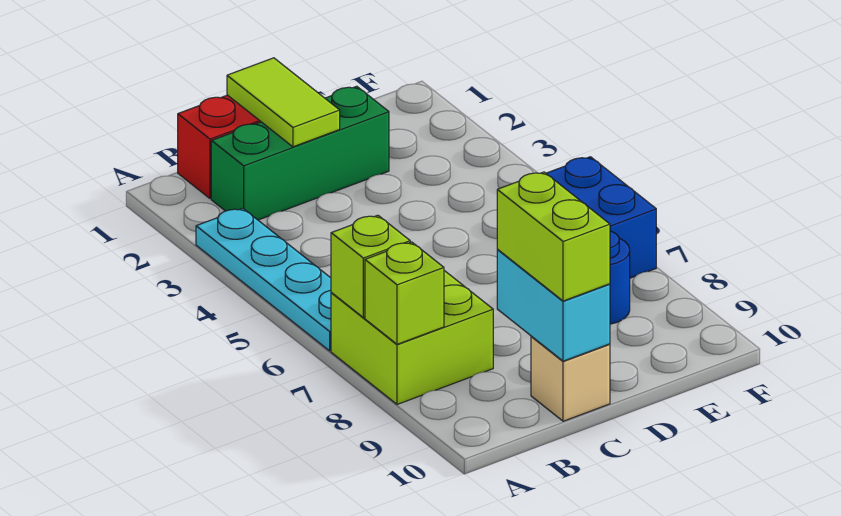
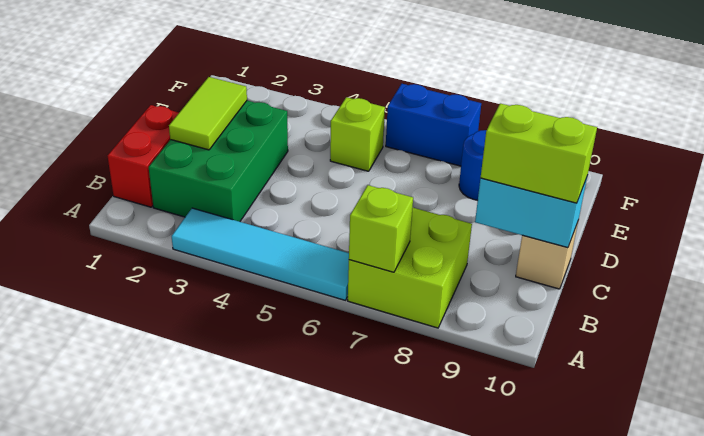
cyan plate A3:A6 level 1 -> cyan tile A3:A6 level 1
lime brick A8 level 2 -> lime brick E5 level 1
green brick B2:D2 level 1 -> green brick B2:D3 level 1
lime tile C1:C2 level 2 -> lime tile C2:D2 level 2

